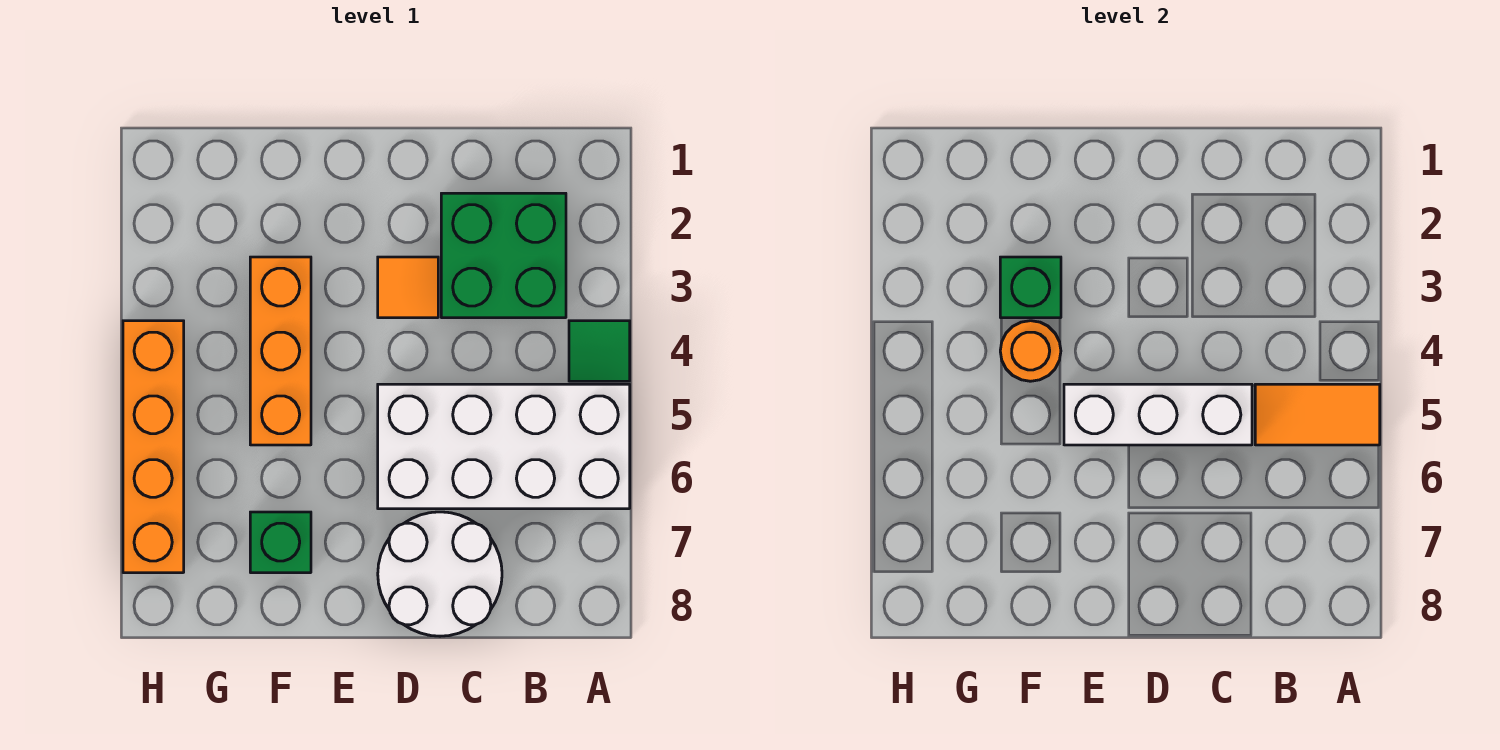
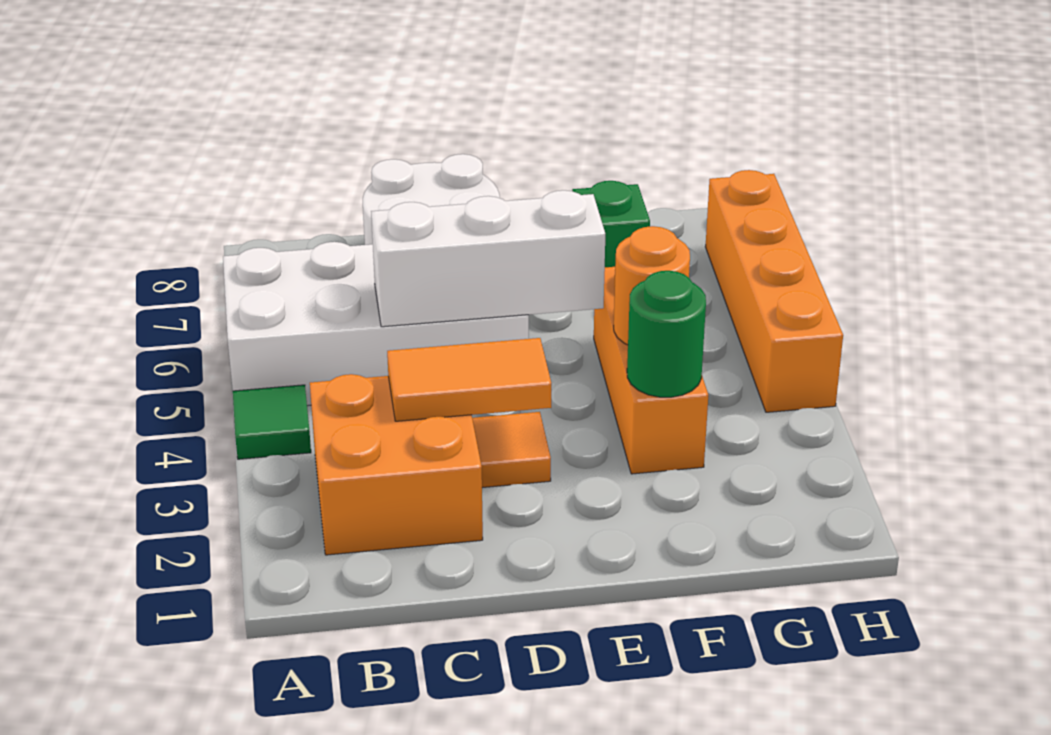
orange tile A5:B5 level 2 -> orange tile C3:D3 level 2
green brick B2:C3 level 1 -> orange brick B2:C3 level 1
green brick F3 level 2 -> green round brick F3 level 2

